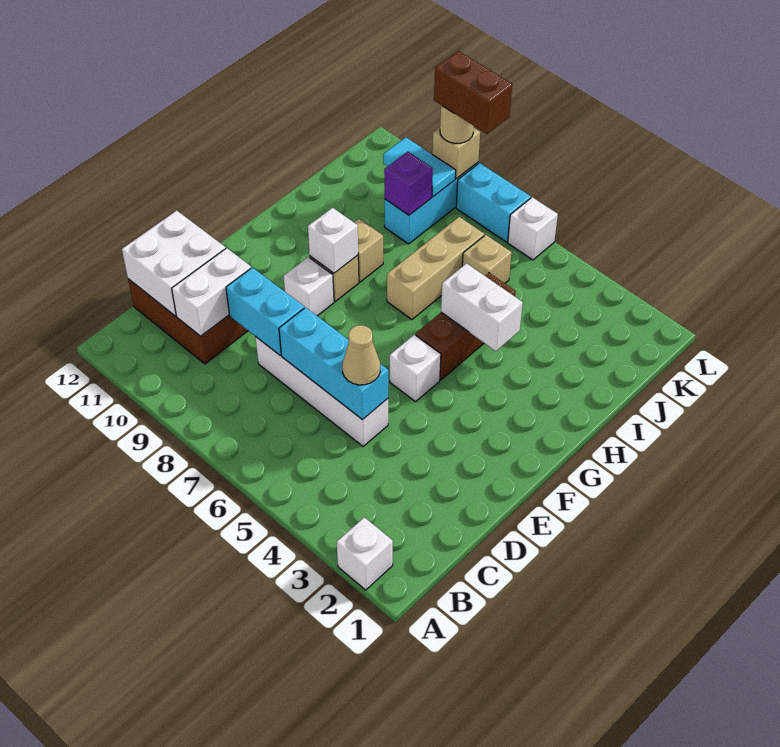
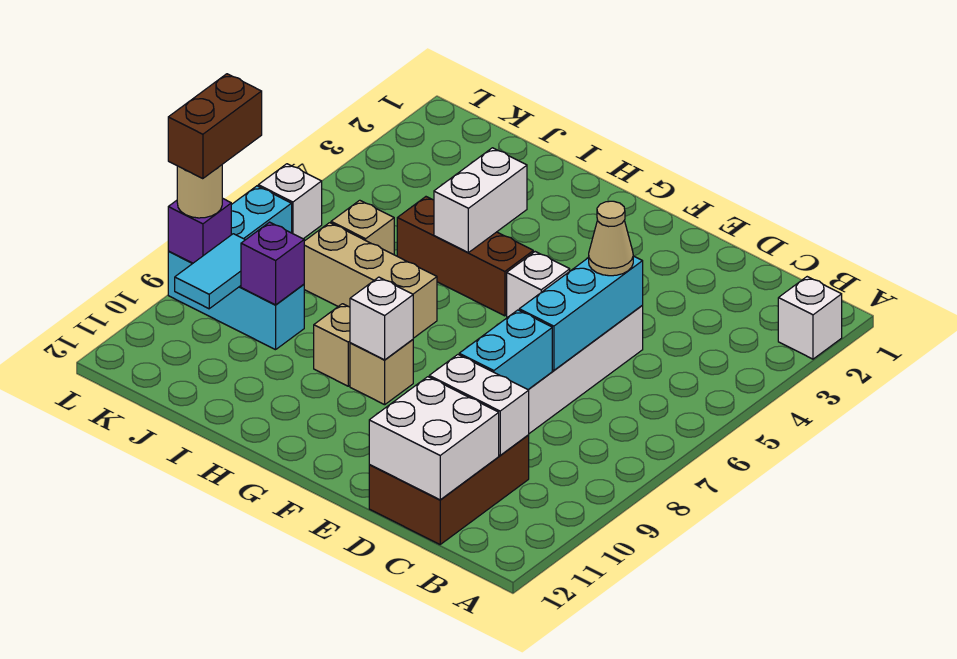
white brick F9 level 1 -> none
tan brick L9 level 2 -> purple brick L9 level 2

